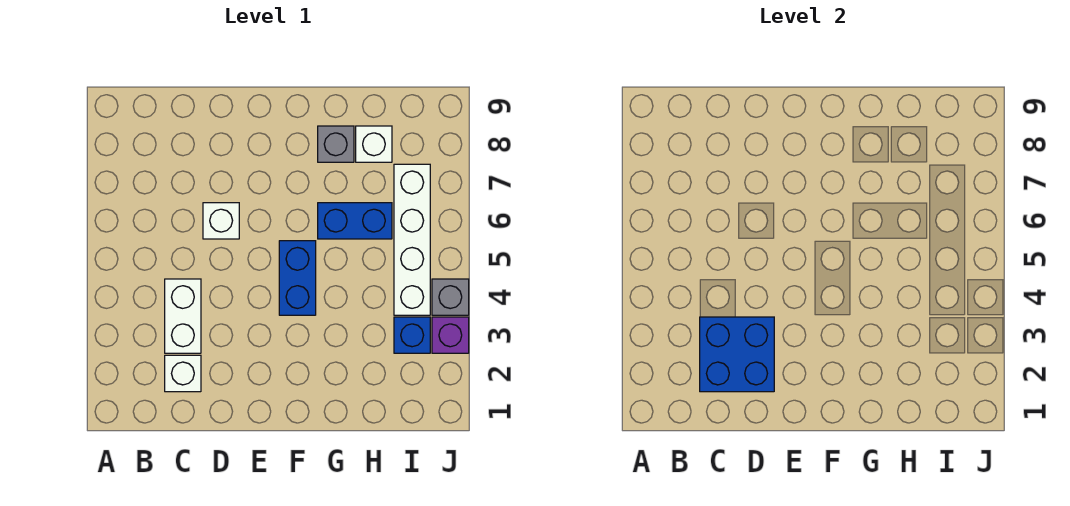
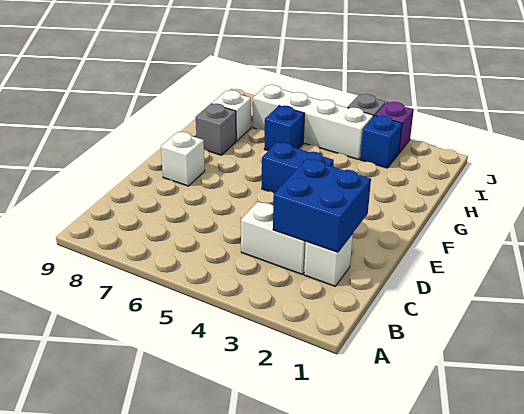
white brick D6 level 1 -> white brick E8 level 1
blue brick G6:H6 level 1 -> blue brick H6 level 1

